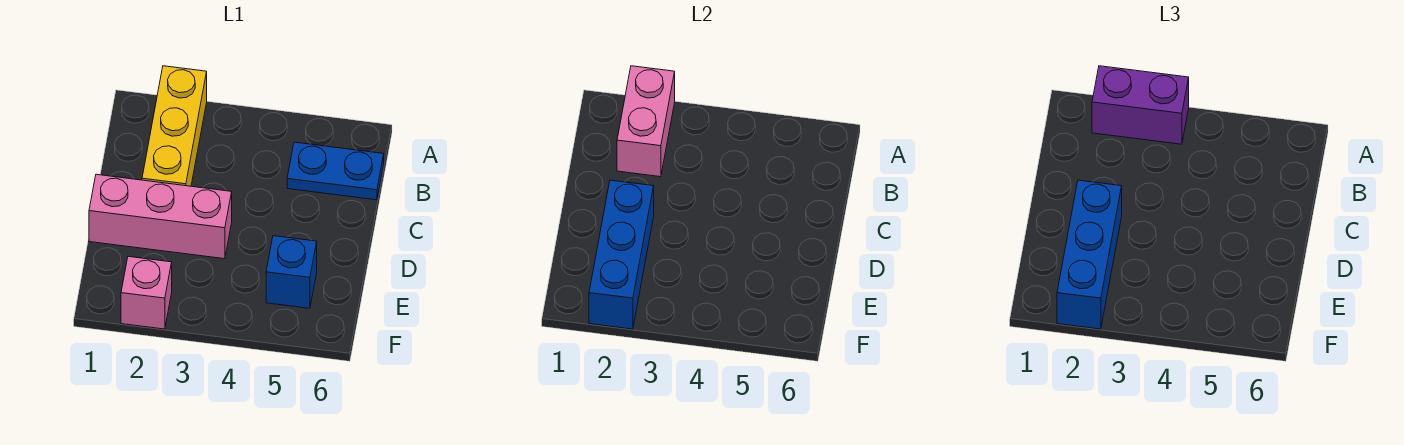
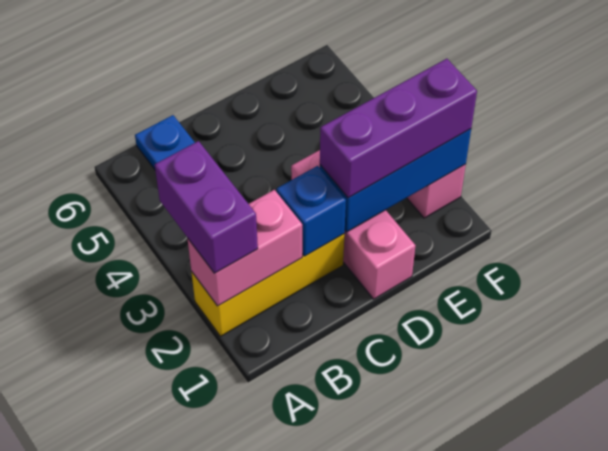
blue brick D2:F2 level 3 -> purple brick D2:F2 level 3
blue brick E5 level 1 -> blue brick C2 level 2

